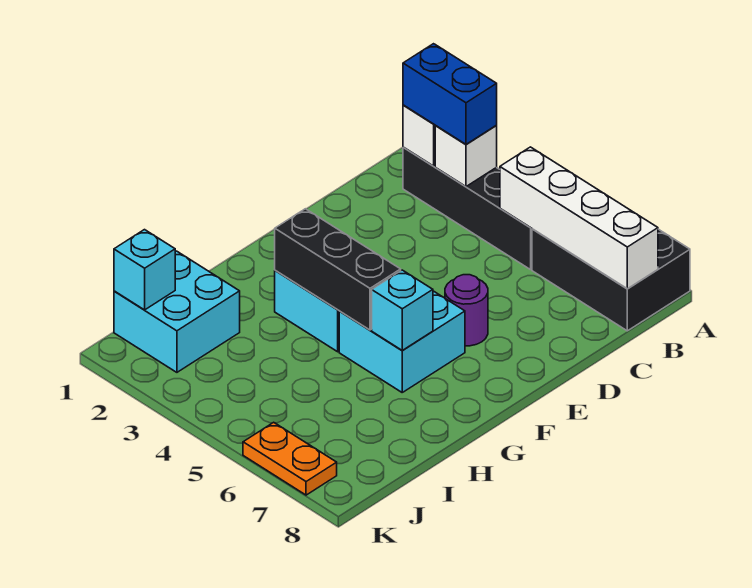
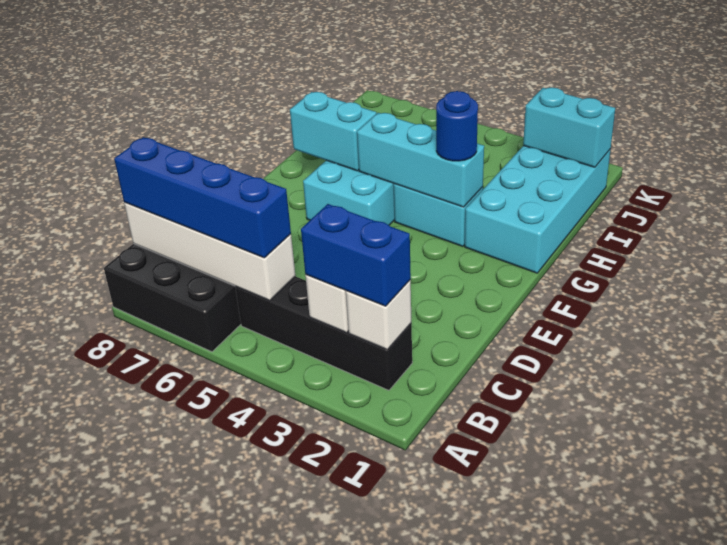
none -> blue brick B5:B8 level 3
purple round brick E6 level 1 -> none
black brick G3:G5 level 2 -> cyan brick G3:G5 level 2
none -> blue round brick G3 level 3
cyan brick G6 level 2 -> cyan brick G6:G7 level 2
cyan brick I1:J2 level 1 -> cyan brick G1:J2 level 1
cyan brick J1 level 2 -> cyan brick J1:J2 level 2
orange plate K6:K7 level 1 -> none

